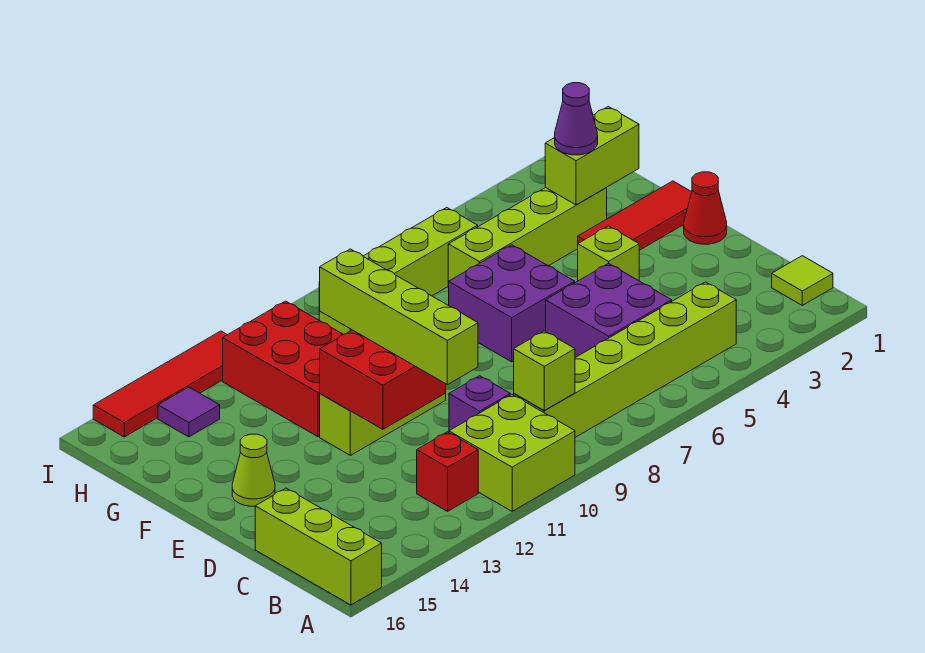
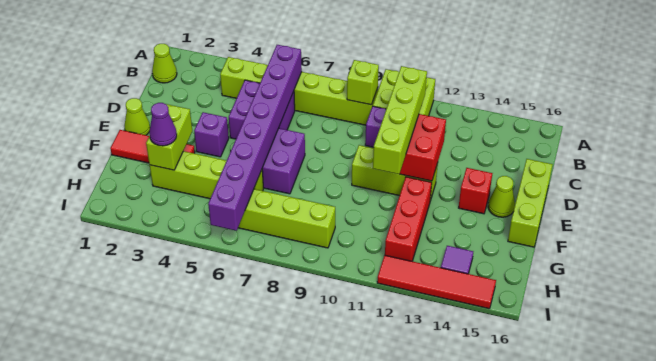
lime brick A16:C16 level 1 -> lime brick D16:F16 level 1
lime tile B1 level 1 -> lime cone B1 level 1
none -> purple brick B6:I6 level 2
red brick B12 level 1 -> red brick E14 level 1
red cone E1 level 1 -> lime cone E1 level 1
lime brick E4 level 1 -> purple brick E4 level 1
red brick F11:H12 level 1 -> red brick F12:H12 level 1
lime brick G2:G3 level 2 -> lime brick F3:G3 level 2

